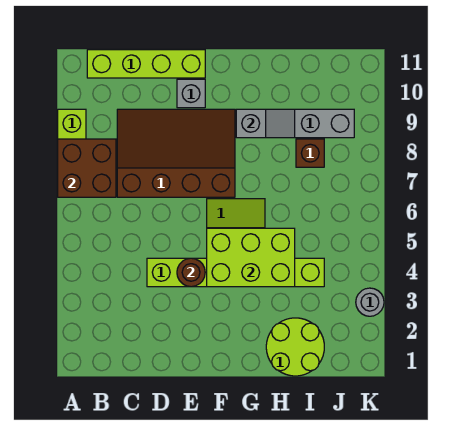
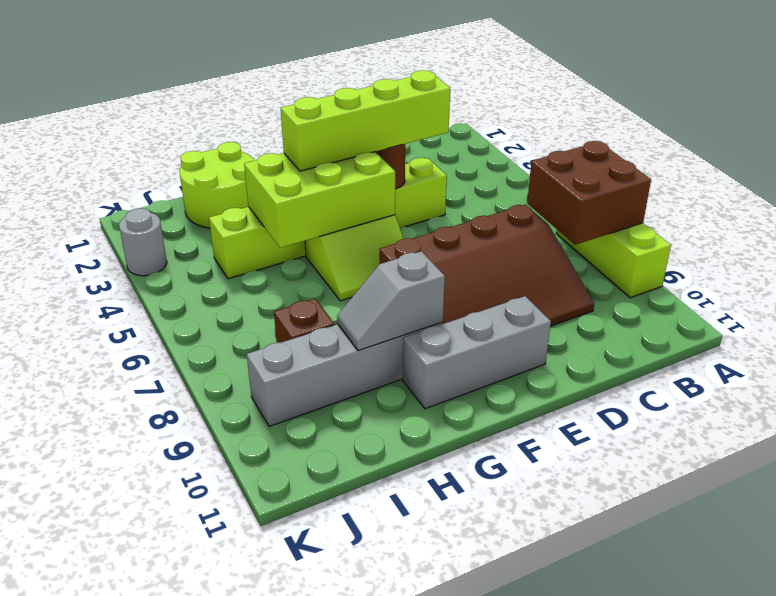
lime brick B11:E11 level 1 -> lime brick D4:G4 level 3
grey brick E10 level 1 -> grey brick E10:G10 level 1

